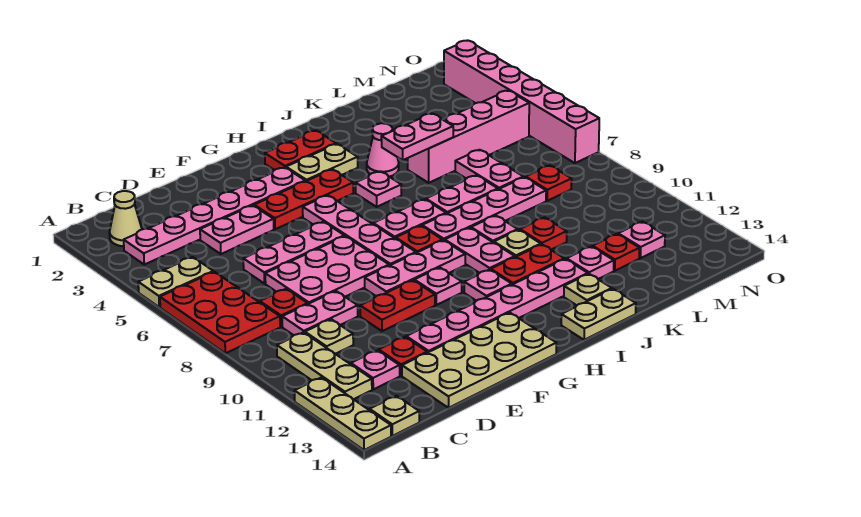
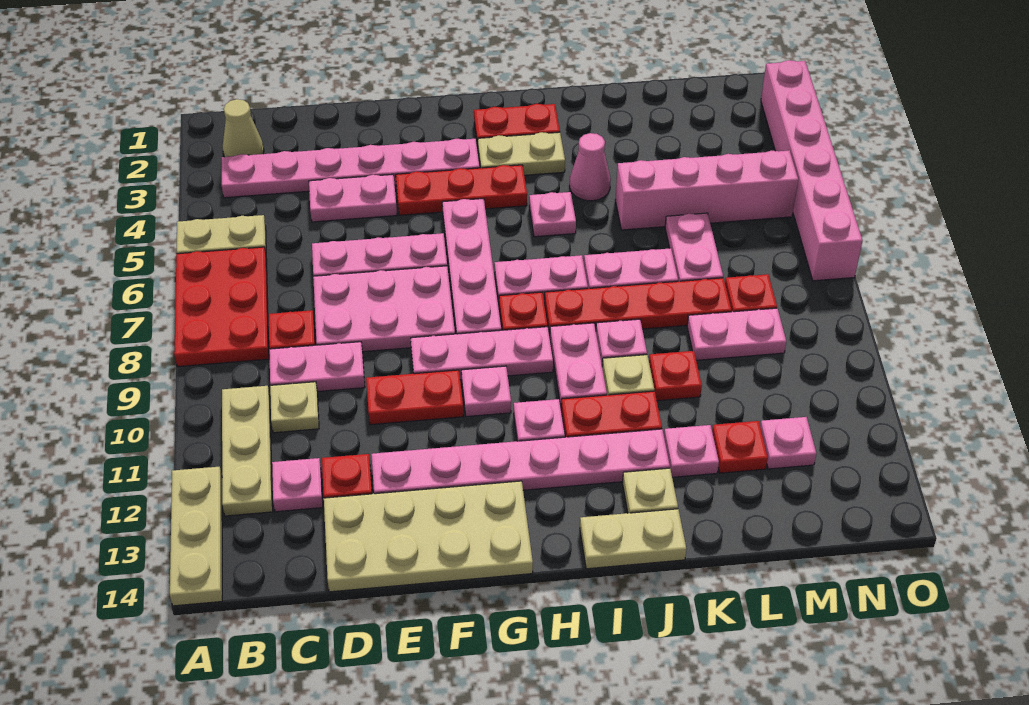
tan plate B14 level 1 -> none
pink plate I8:L8 level 1 -> red plate I8:L8 level 1
pink plate J5:K5 level 2 -> pink plate L9:M9 level 1

